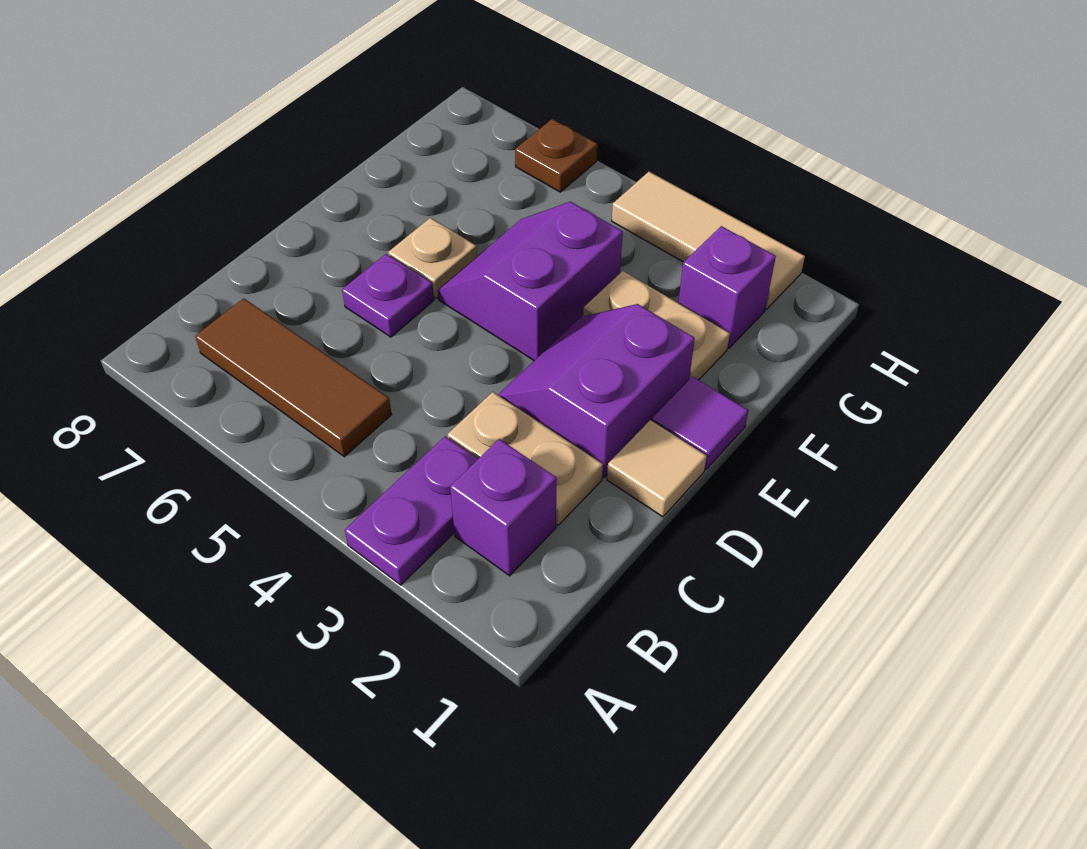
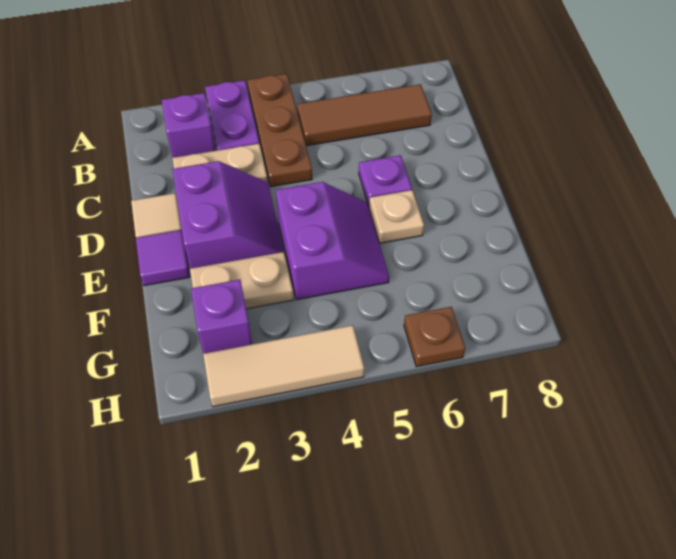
none -> brown plate A4:C4 level 1

